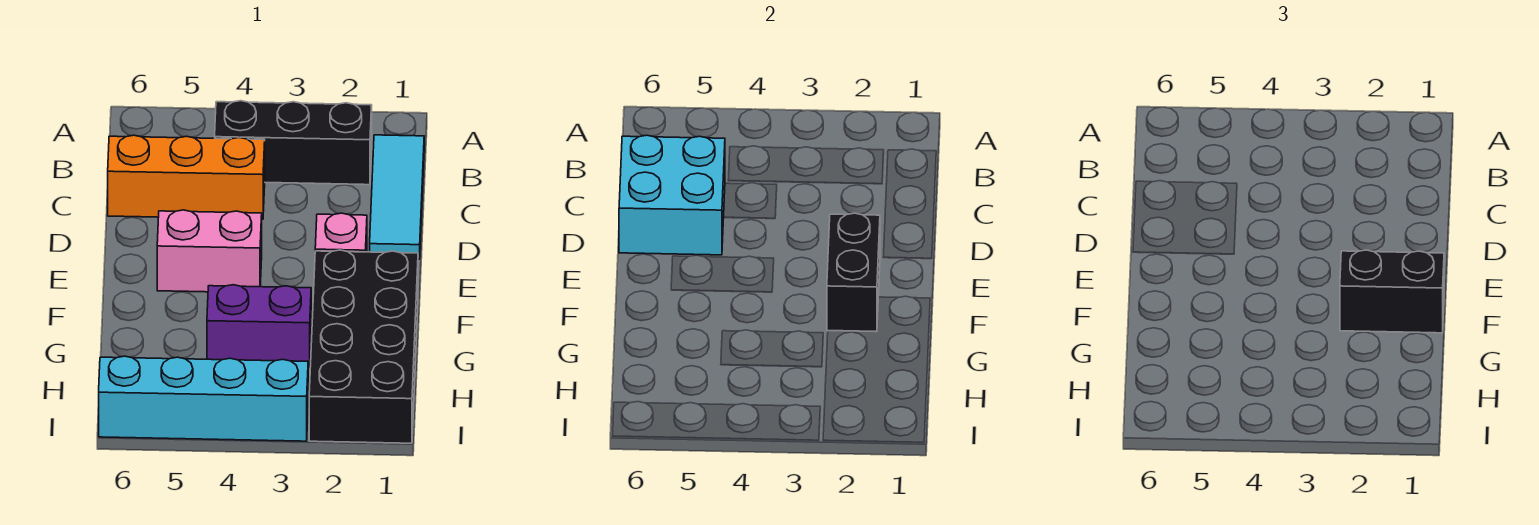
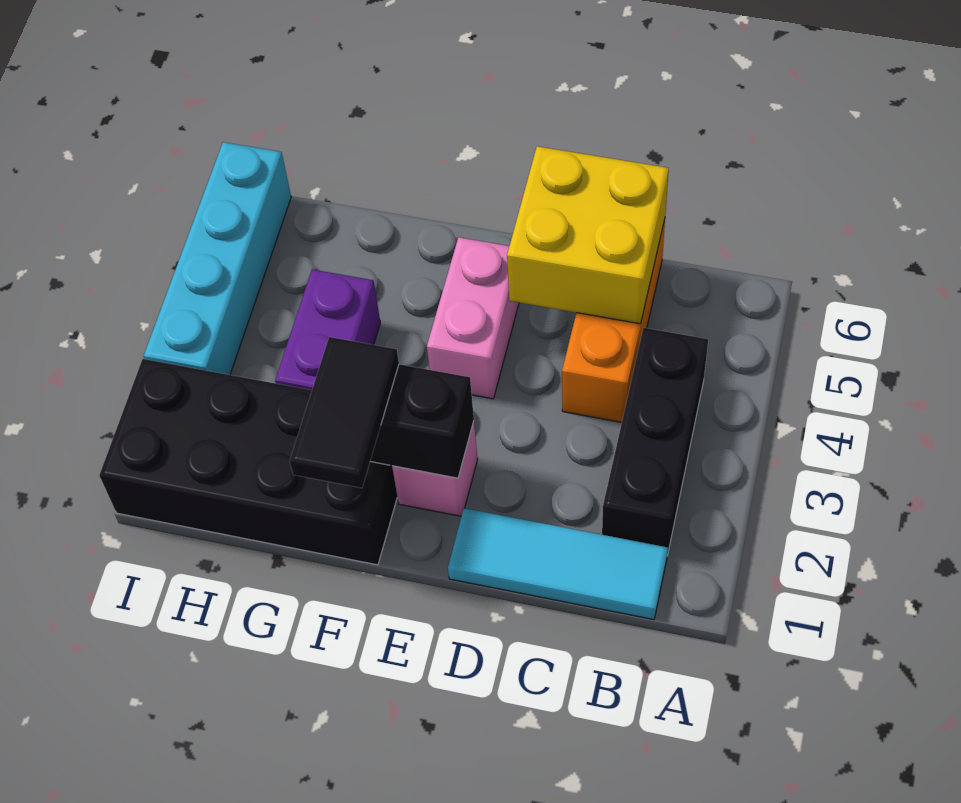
cyan brick C5:D6 level 2 -> yellow brick C5:D6 level 2
black brick F1:F2 level 3 -> black tile F1:F2 level 3

